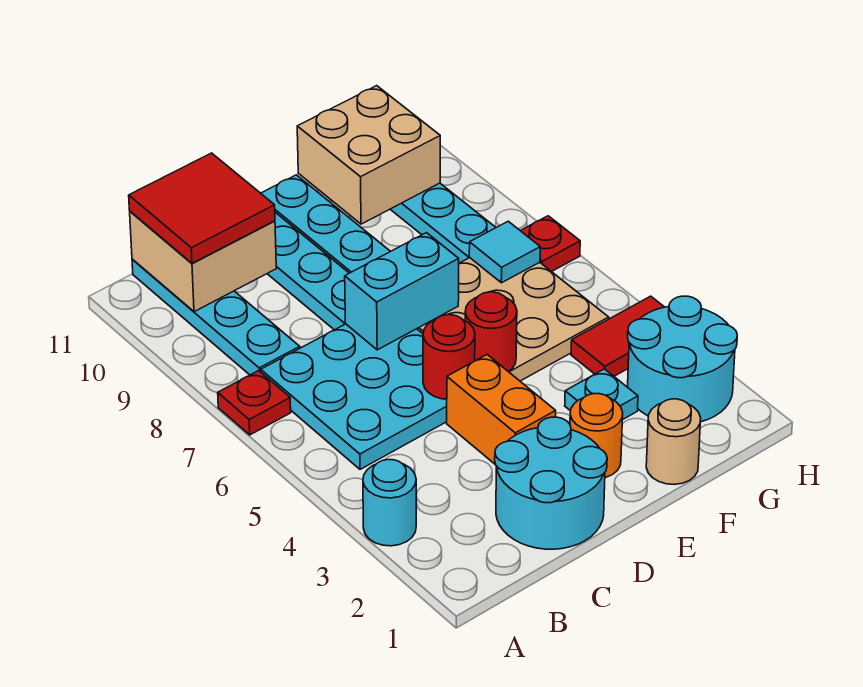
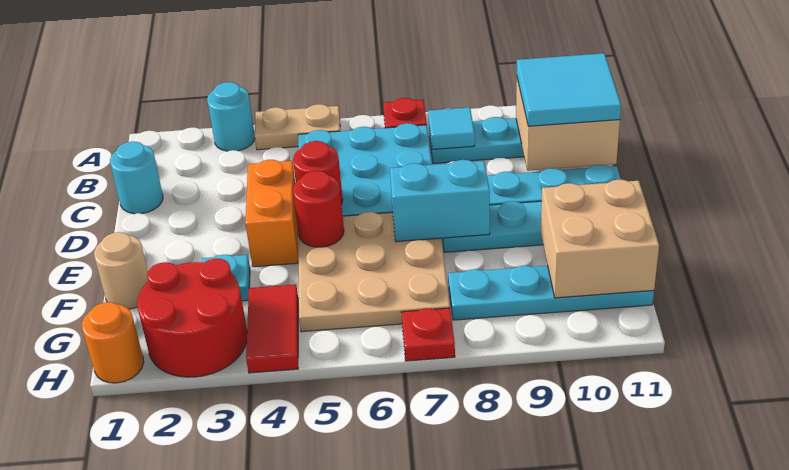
none -> tan plate A4:A5 level 1
red tile B10:C11 level 3 -> cyan tile B10:C11 level 3
cyan round brick C1:D2 level 1 -> cyan round brick C1 level 1
orange brick D3:D4 level 1 -> orange brick D4:E4 level 1
cyan brick D7:E7 level 2 -> cyan brick E7:E8 level 2
orange round brick E2 level 1 -> orange round brick H1 level 1
cyan round brick G2:H3 level 1 -> red round brick G2:H3 level 1
cyan tile G7 level 2 -> cyan tile B8 level 2

